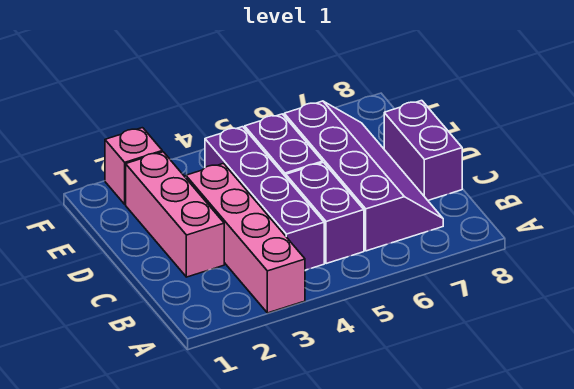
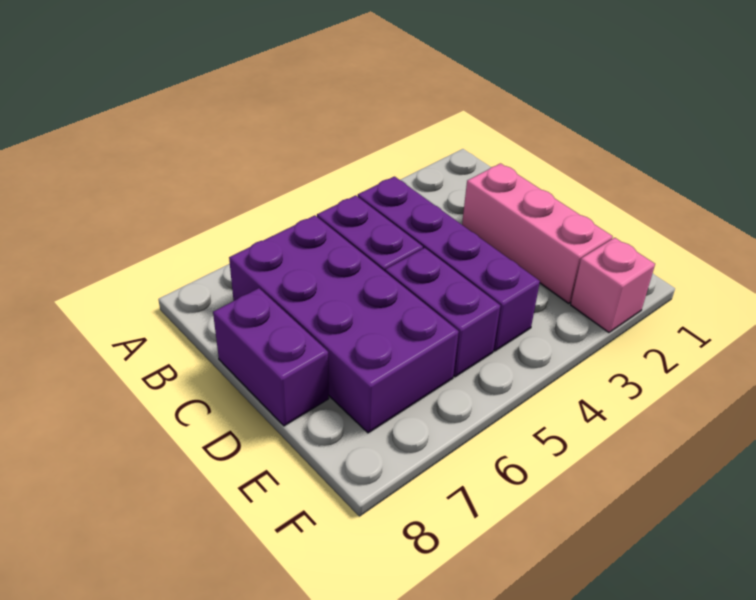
pink brick A3:D3 level 1 -> none
purple slope B6:E7 level 1 top 6 -> purple brick B6:E7 level 1

